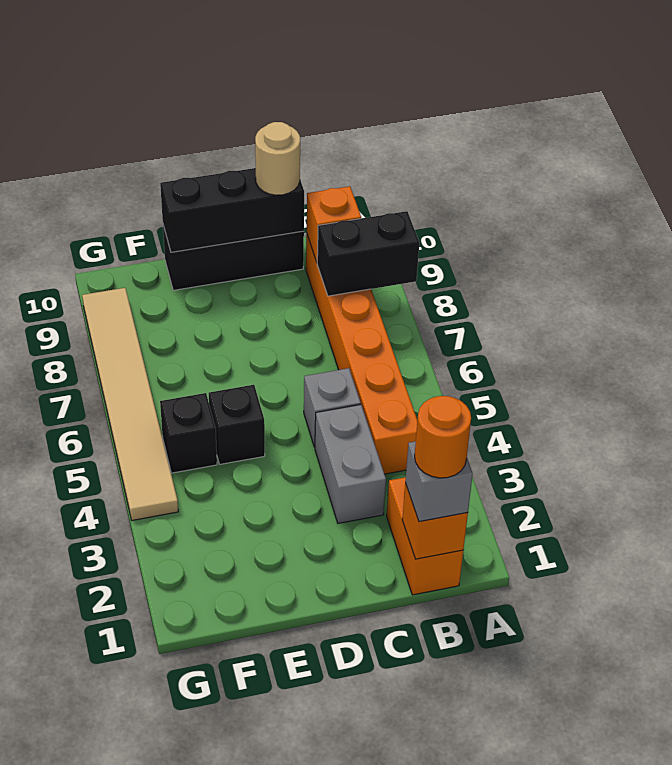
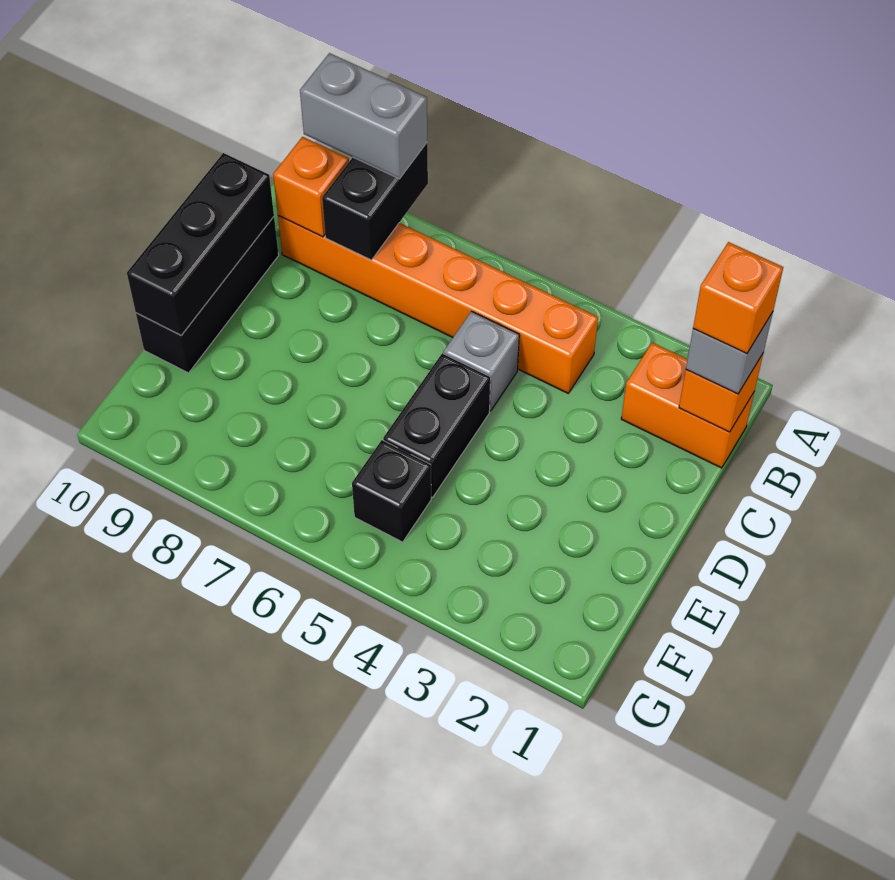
orange round brick B1 level 4 -> orange brick B1 level 4
grey brick C3:C4 level 1 -> grey brick A8:A9 level 3
tan round brick C10 level 3 -> none
black brick E5 level 1 -> black brick D5:E5 level 1
tan tile G4:G9 level 1 -> none

